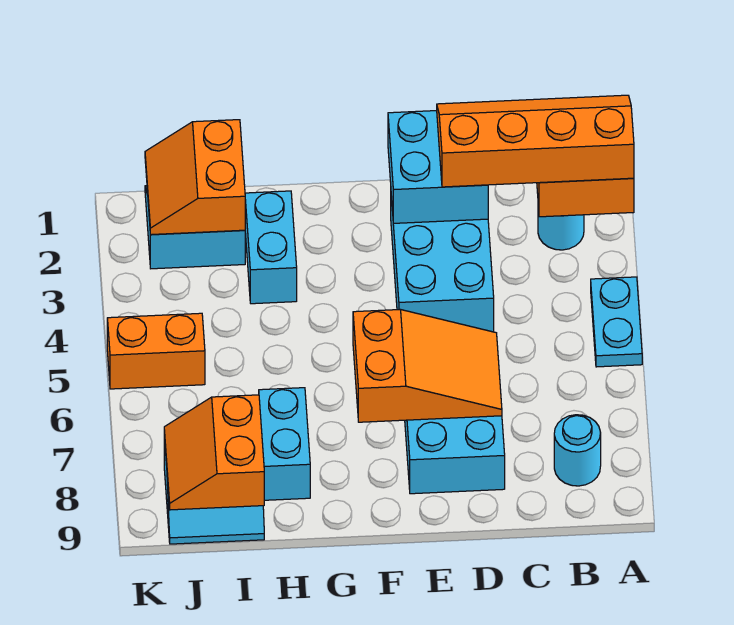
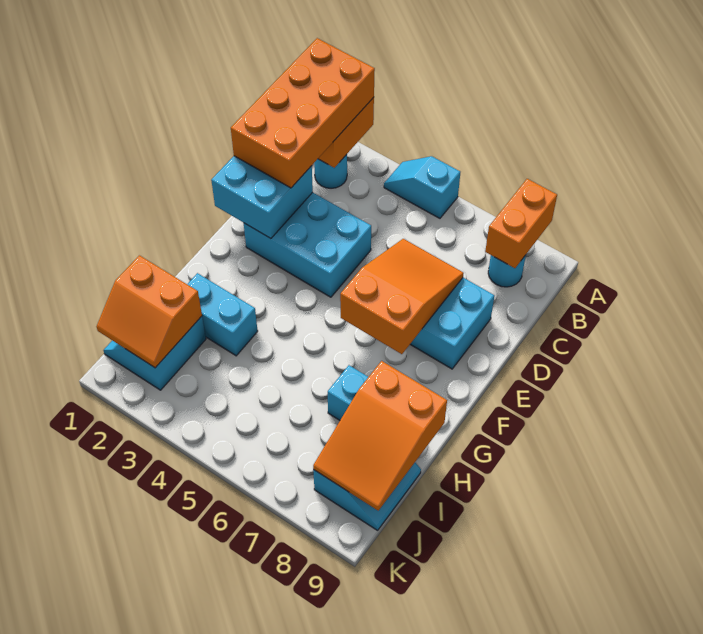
orange slope A1:D2 level 3 top 2 -> orange brick A1:D2 level 3
cyan plate A4:A5 level 1 -> cyan slope A4:A5 level 1 top 5
orange slope I8:J9 level 2 top I -> orange slope H8:J9 level 2 top H
orange brick J5:K5 level 1 -> orange brick A8:B8 level 2

